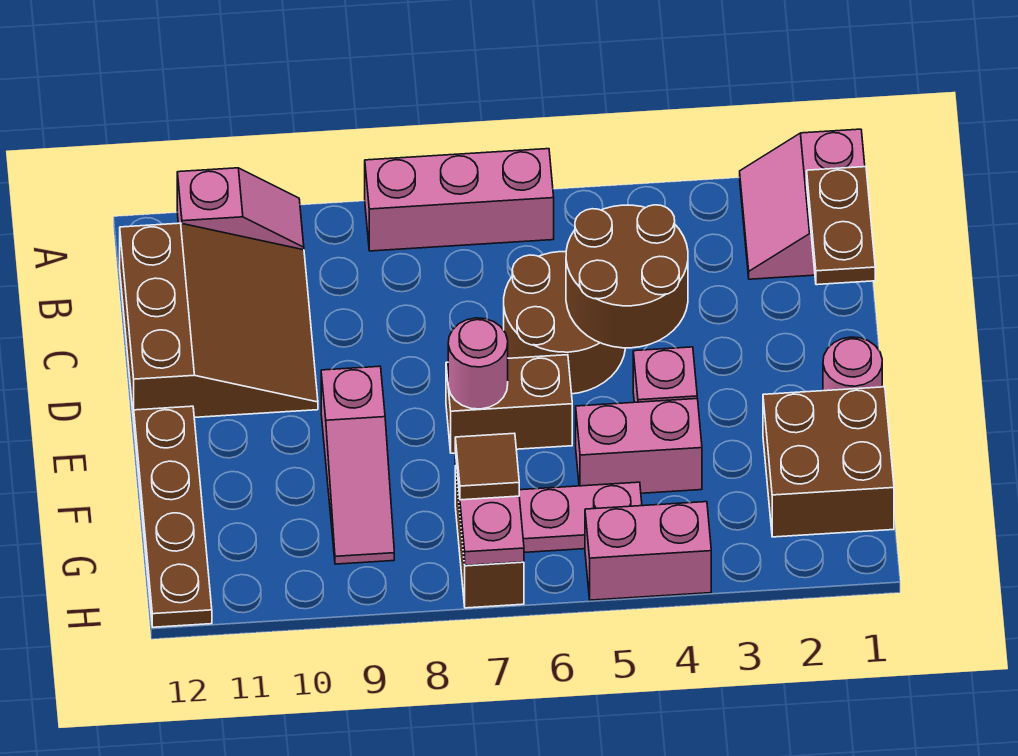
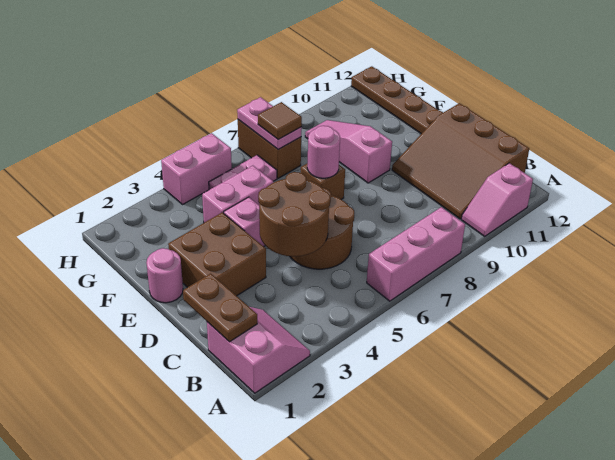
brown brick E6:E7 level 1 -> brown brick E7 level 1
brown brick F1:G2 level 1 -> brown brick D2:E3 level 1

